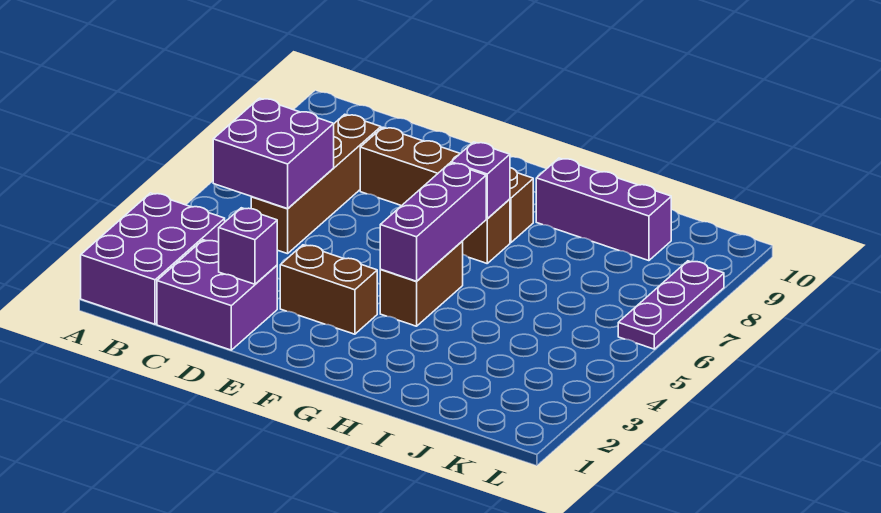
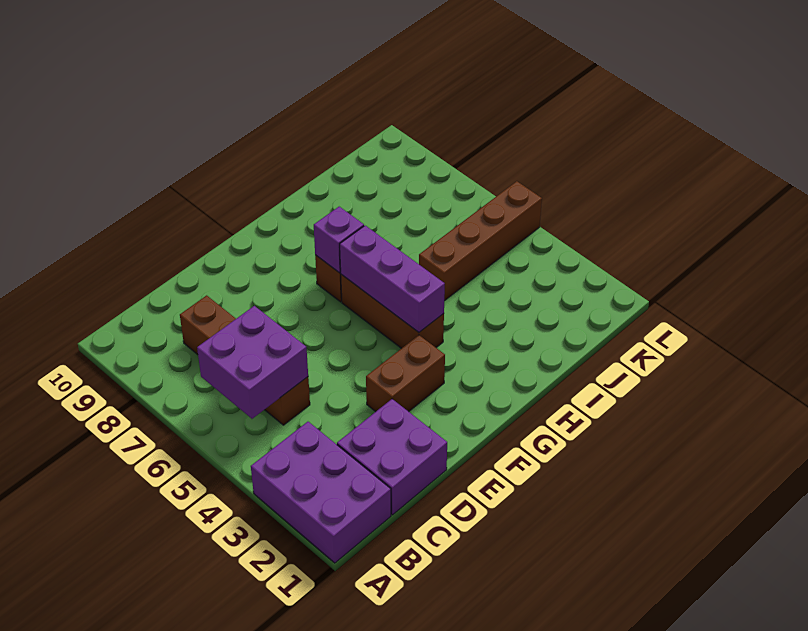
purple brick D2 level 2 -> none
brown brick D8:G8 level 1 -> brown brick I5:L5 level 1
brown brick G4:G5 level 1 -> brown brick G4:G6 level 1
purple brick H9:J9 level 1 -> none
purple plate L6:L8 level 1 -> none

